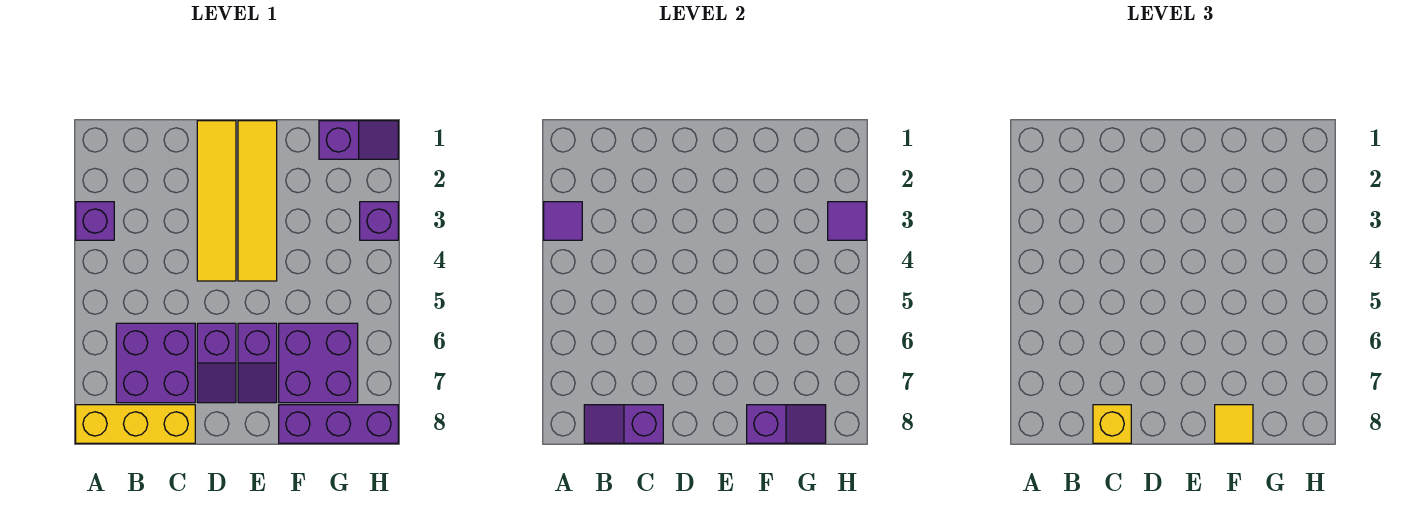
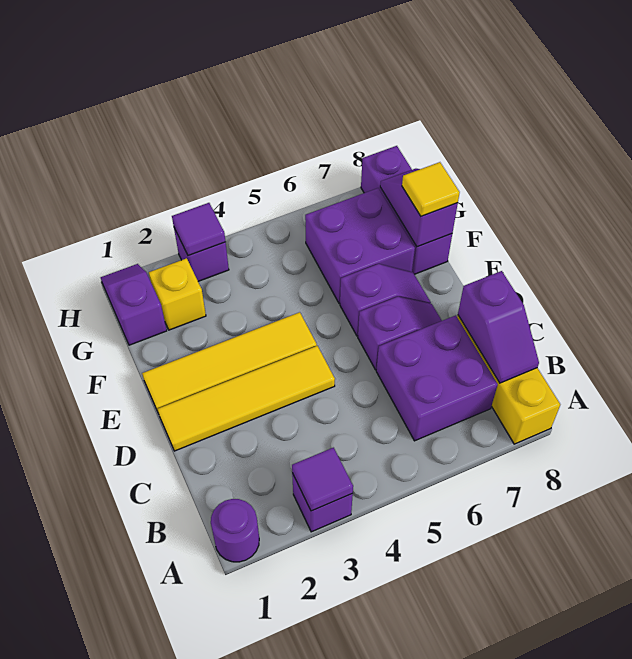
none -> purple round brick A1 level 1
yellow brick C8 level 3 -> yellow brick G2 level 1

